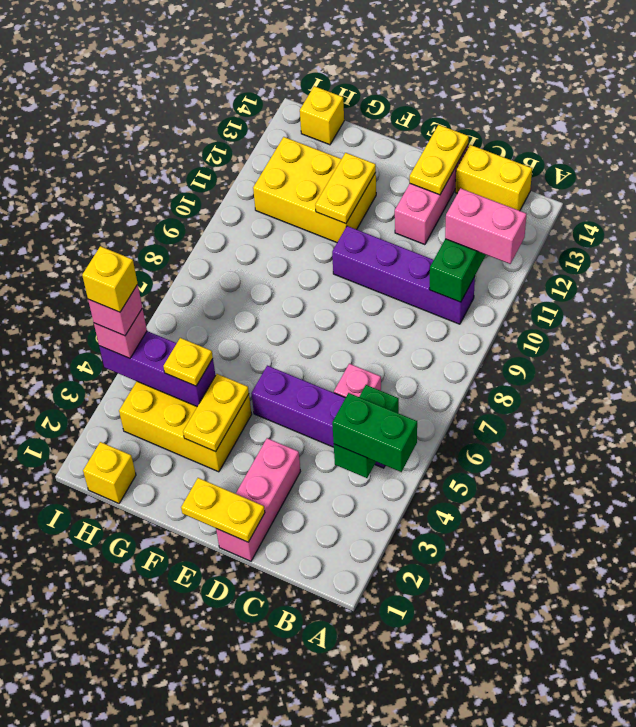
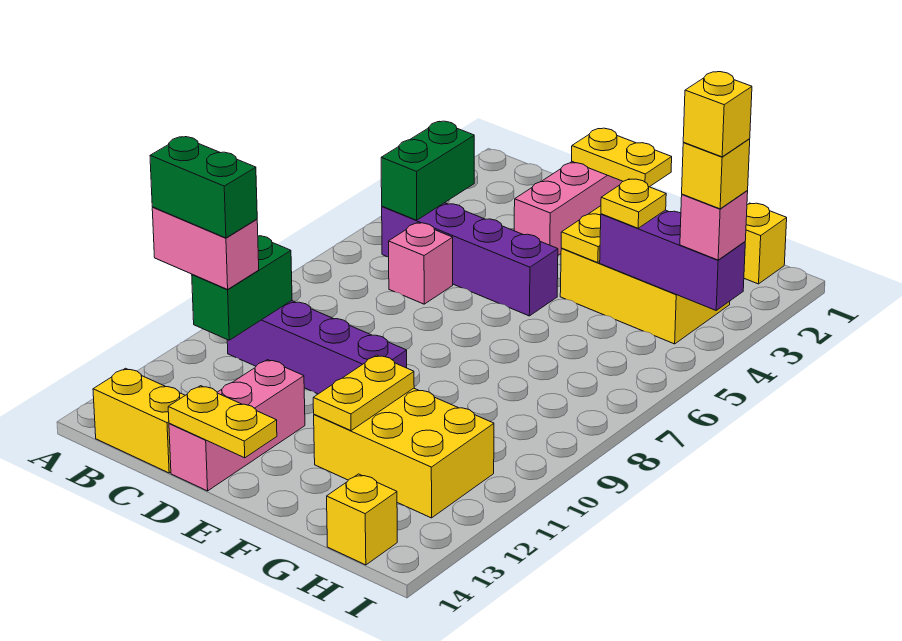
green brick A4:B4 level 3 -> green brick A11:B11 level 4
yellow plate D13:D14 level 2 -> yellow plate D14:E14 level 2
pink brick I4 level 4 -> yellow brick I4 level 4

